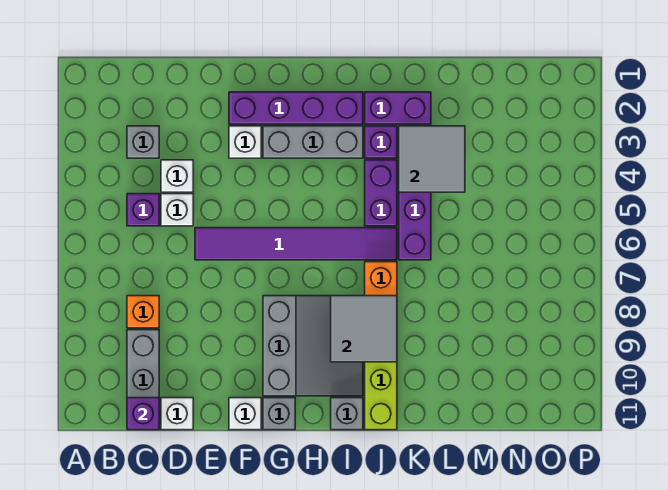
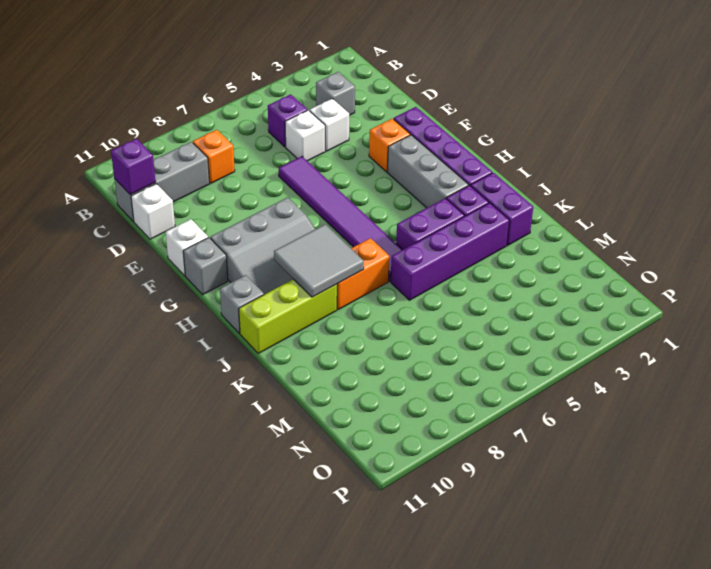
white brick F3 level 1 -> orange brick F3 level 1
grey tile K3:L4 level 2 -> none

